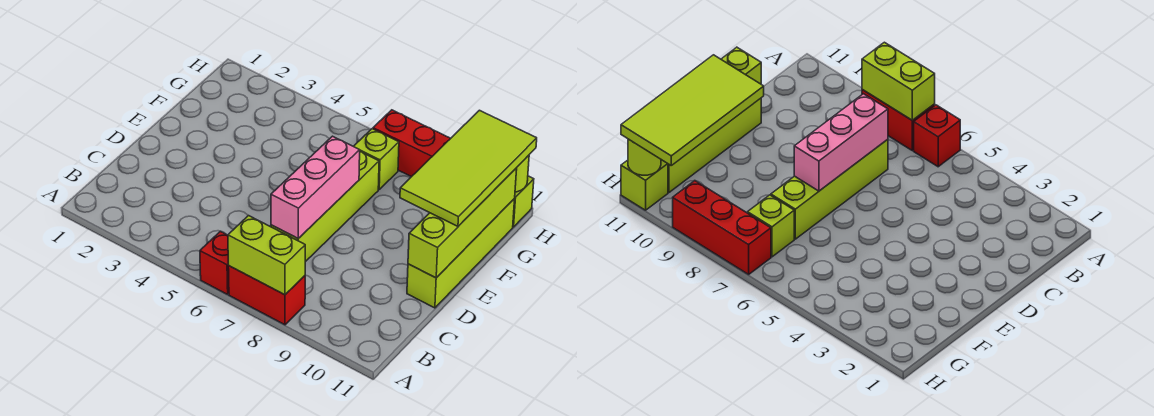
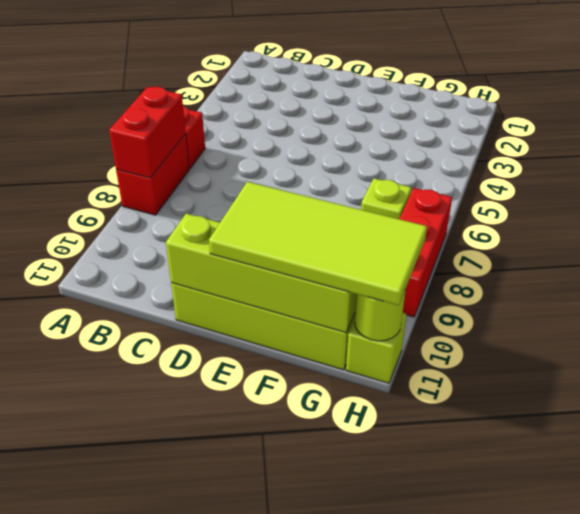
lime brick A7:A8 level 2 -> red brick A7:A8 level 2
lime brick C7:F7 level 1 -> none
pink brick C7:E7 level 2 -> none

